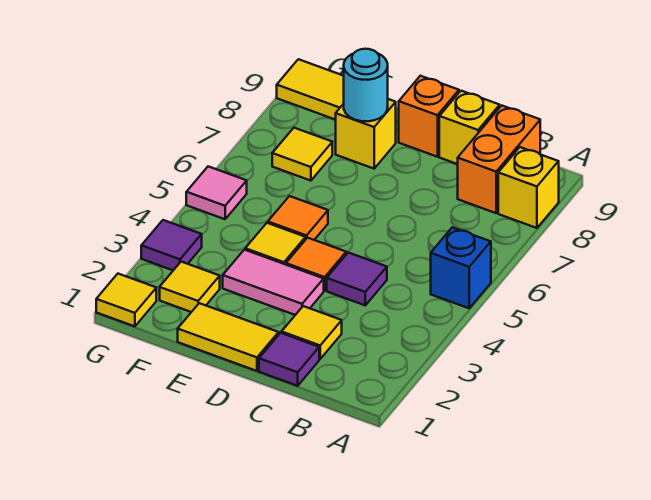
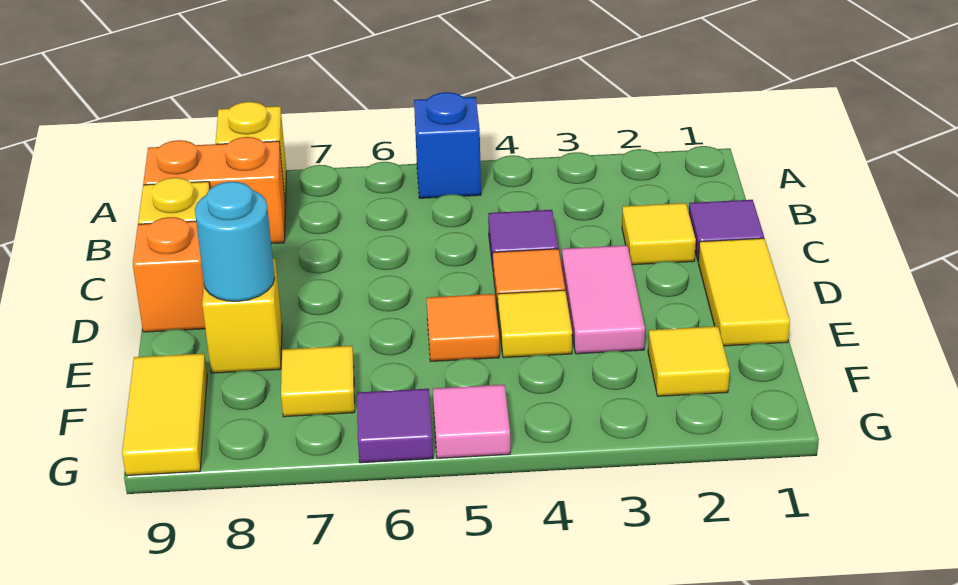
yellow tile G1 level 1 -> none
purple tile G3 level 1 -> purple tile G6 level 1

